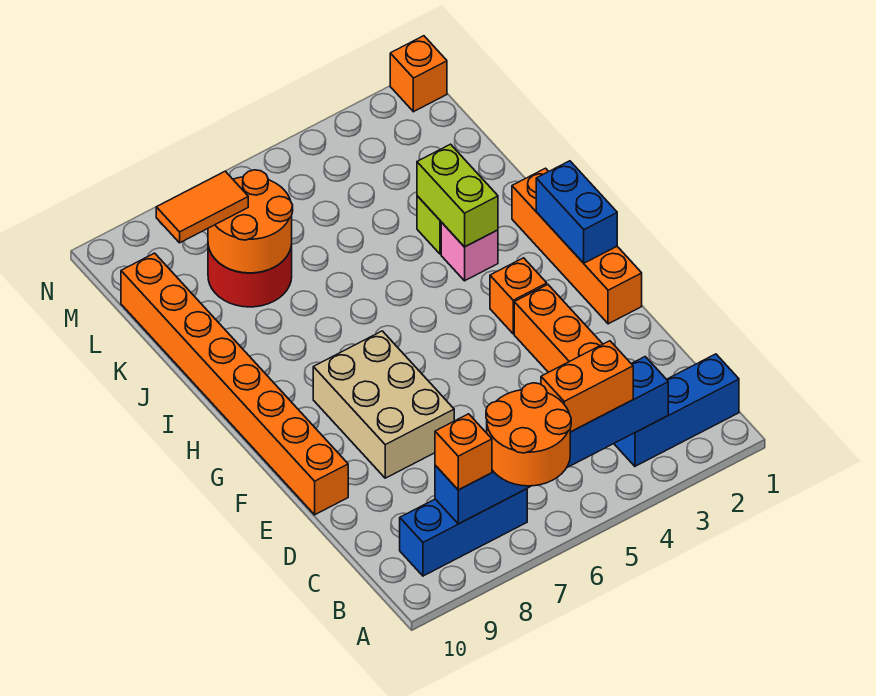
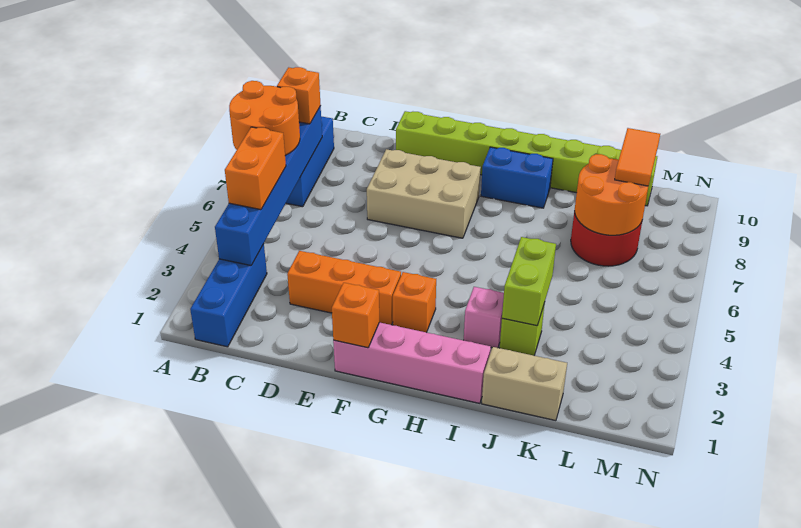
orange brick E10:L10 level 1 -> lime brick E10:L10 level 1
orange brick F1:I1 level 1 -> pink brick F1:I1 level 1
blue brick G1:H1 level 2 -> blue brick H9:I9 level 1
lime brick I3:J3 level 2 -> lime brick J3:J4 level 2
none -> tan brick J1:K1 level 1
orange brick N1 level 1 -> orange brick F1 level 2

